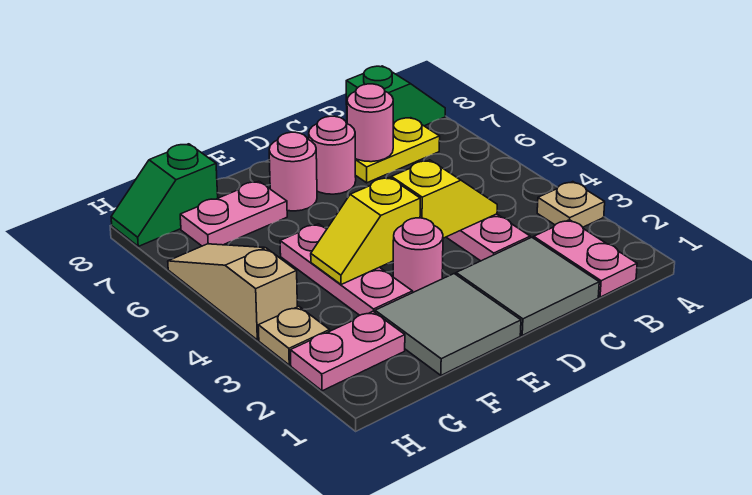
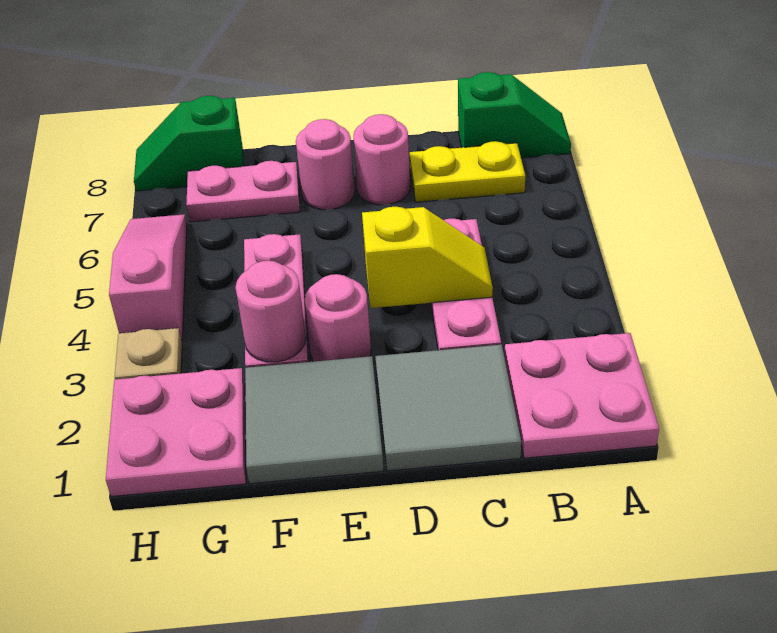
tan plate A3 level 1 -> none
pink plate B1:B2 level 1 -> pink plate A1:B2 level 1
pink round brick C7 level 2 -> pink round brick F3 level 2
yellow slope E4:F4 level 2 top E -> none
pink plate G2:H2 level 1 -> pink plate G1:H2 level 1
tan slope H4:H6 level 1 top 4 -> pink slope H4:H6 level 1 top 4

